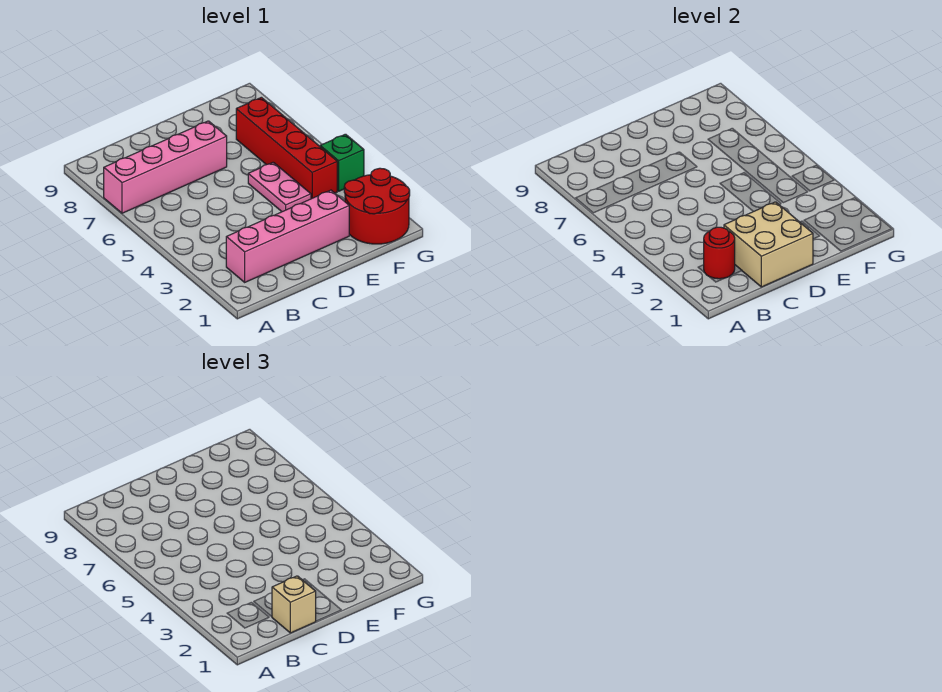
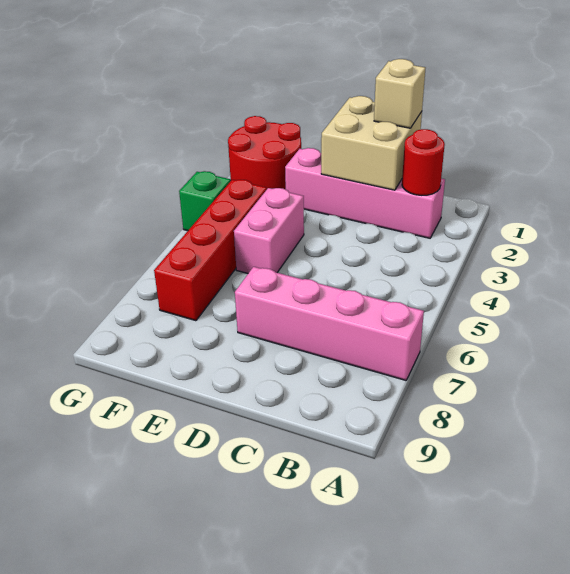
pink plate E4:E5 level 1 -> pink brick E4:E5 level 1

